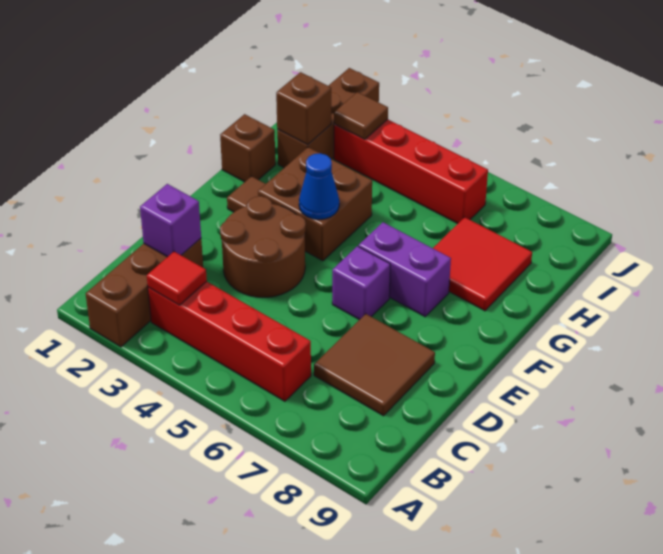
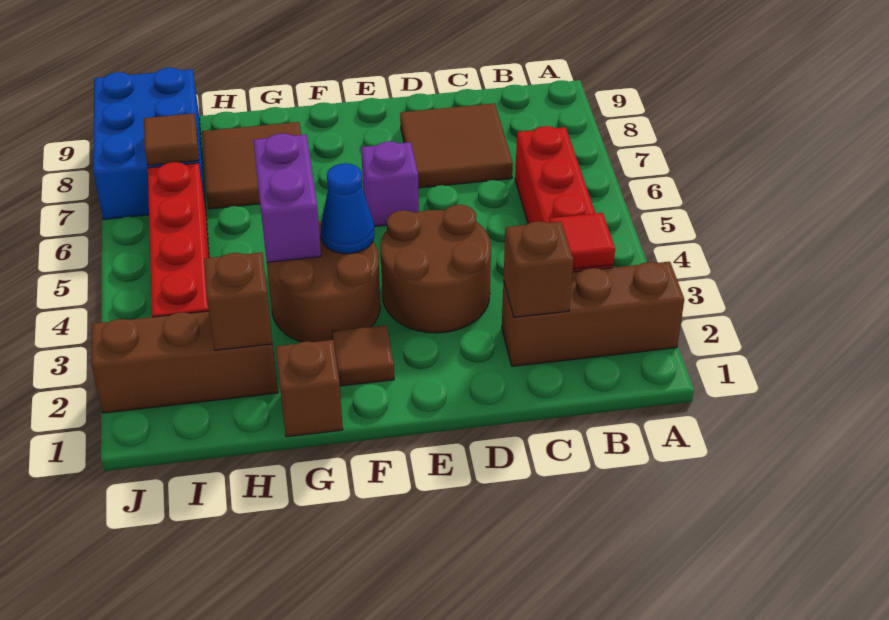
purple brick C2 level 2 -> brown brick C2 level 2
brown brick F3:G4 level 1 -> brown round brick F3:G4 level 1
purple brick F6:F7 level 1 -> purple brick G4:G5 level 2
red tile G7:H8 level 1 -> brown tile G7:H8 level 1
brown tile I3 level 2 -> brown tile I7 level 2
none -> blue brick I7:J9 level 1

